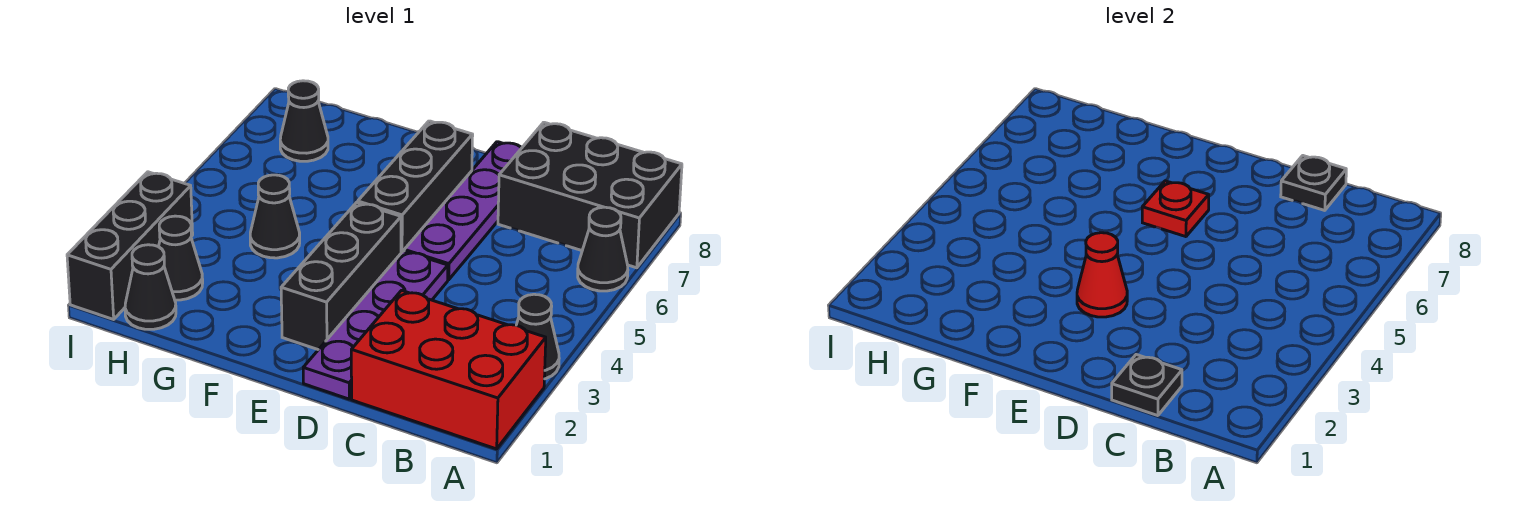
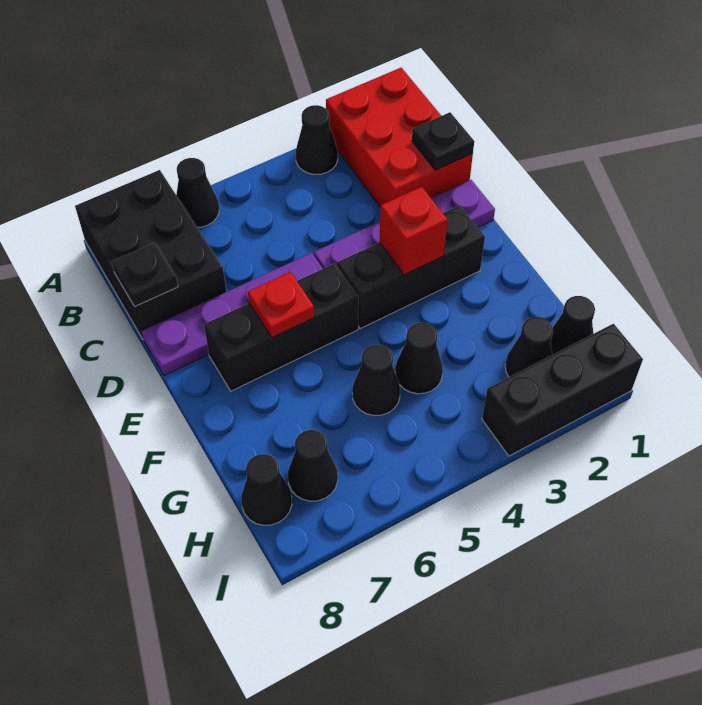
red cone E3 level 2 -> red brick E3 level 2
none -> black cone G5 level 1
none -> black cone H8 level 1

